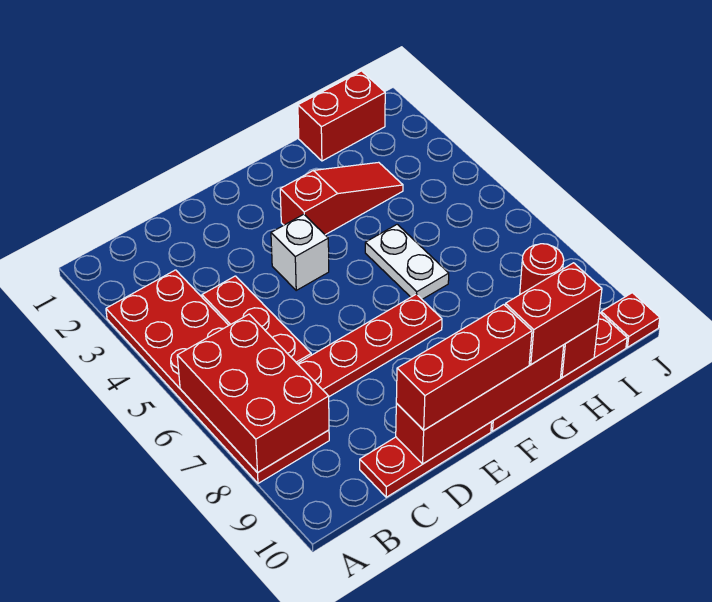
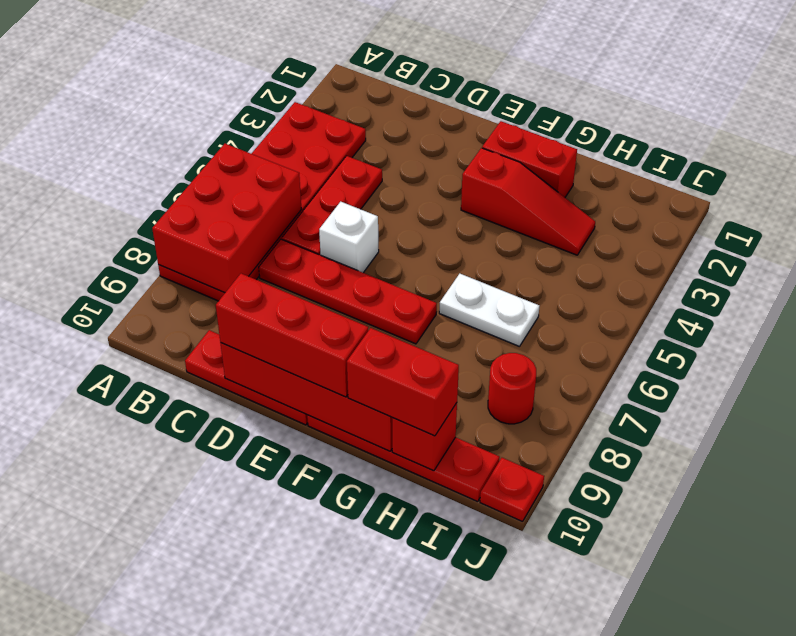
white brick E4 level 1 -> white brick D6 level 1
white plate G5:G6 level 1 -> white plate G6:H6 level 1
red brick H1:I1 level 1 -> red brick F2:G2 level 1

